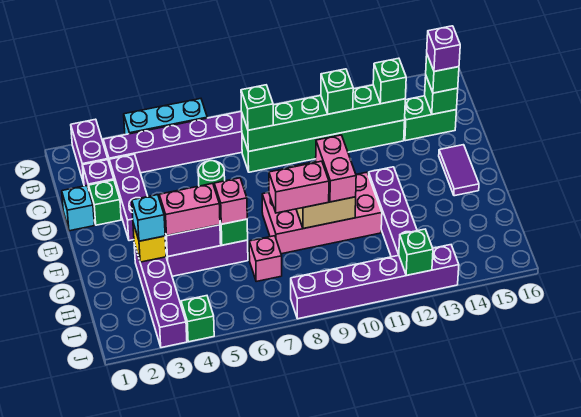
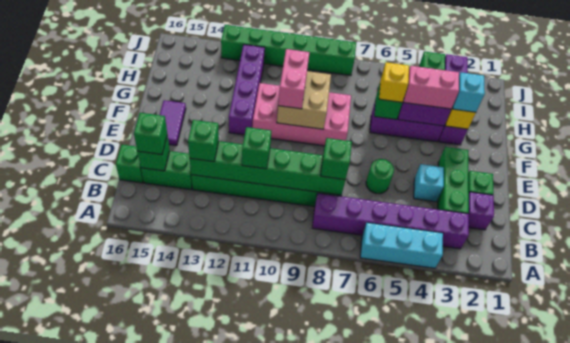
purple brick A2:B2 level 1 -> none
purple brick C3:E3 level 1 -> green brick C3:E3 level 1
purple brick C15 level 4 -> none
cyan brick D1 level 1 -> cyan brick D4 level 1
pink brick G6 level 3 -> yellow brick G6 level 3
pink brick G8:G9 level 3 -> none
pink brick H7 level 1 -> none
purple brick J8:J13 level 1 -> green brick J8:J13 level 1
green brick J12 level 2 -> green brick C16 level 1

